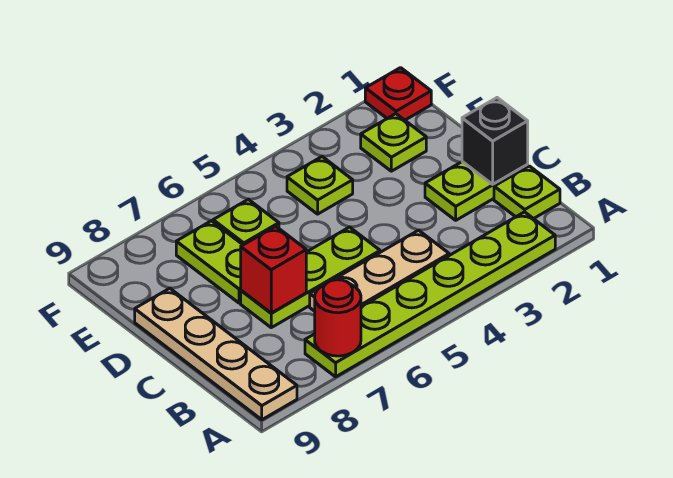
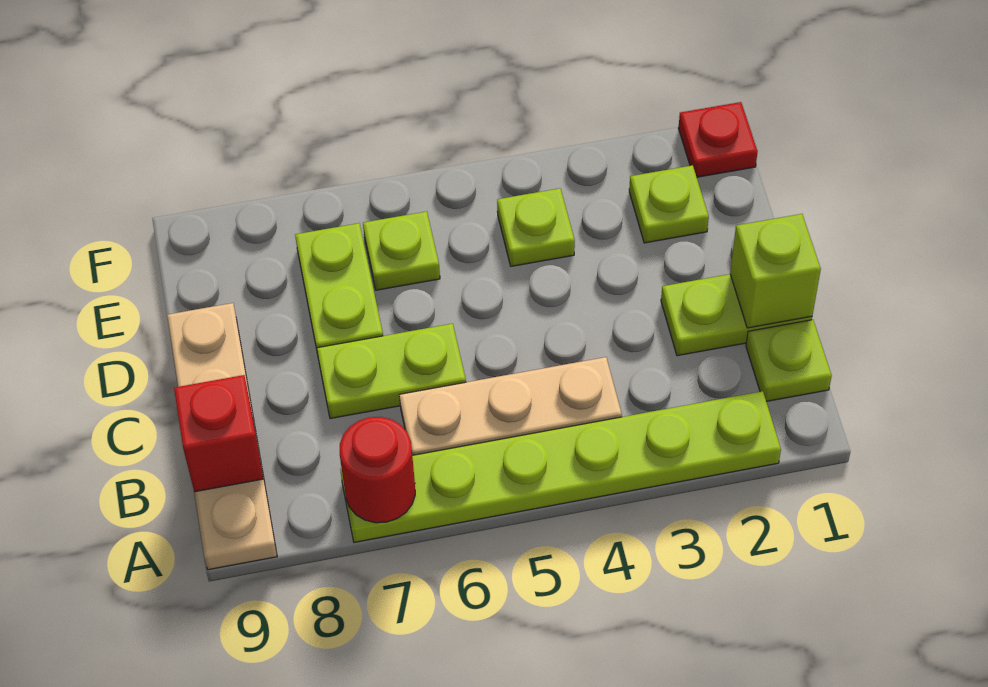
black brick C1 level 2 -> lime brick C1 level 2
lime plate C5:C7 level 1 -> lime plate C6:C7 level 1
red brick C7 level 2 -> red brick B9 level 2

